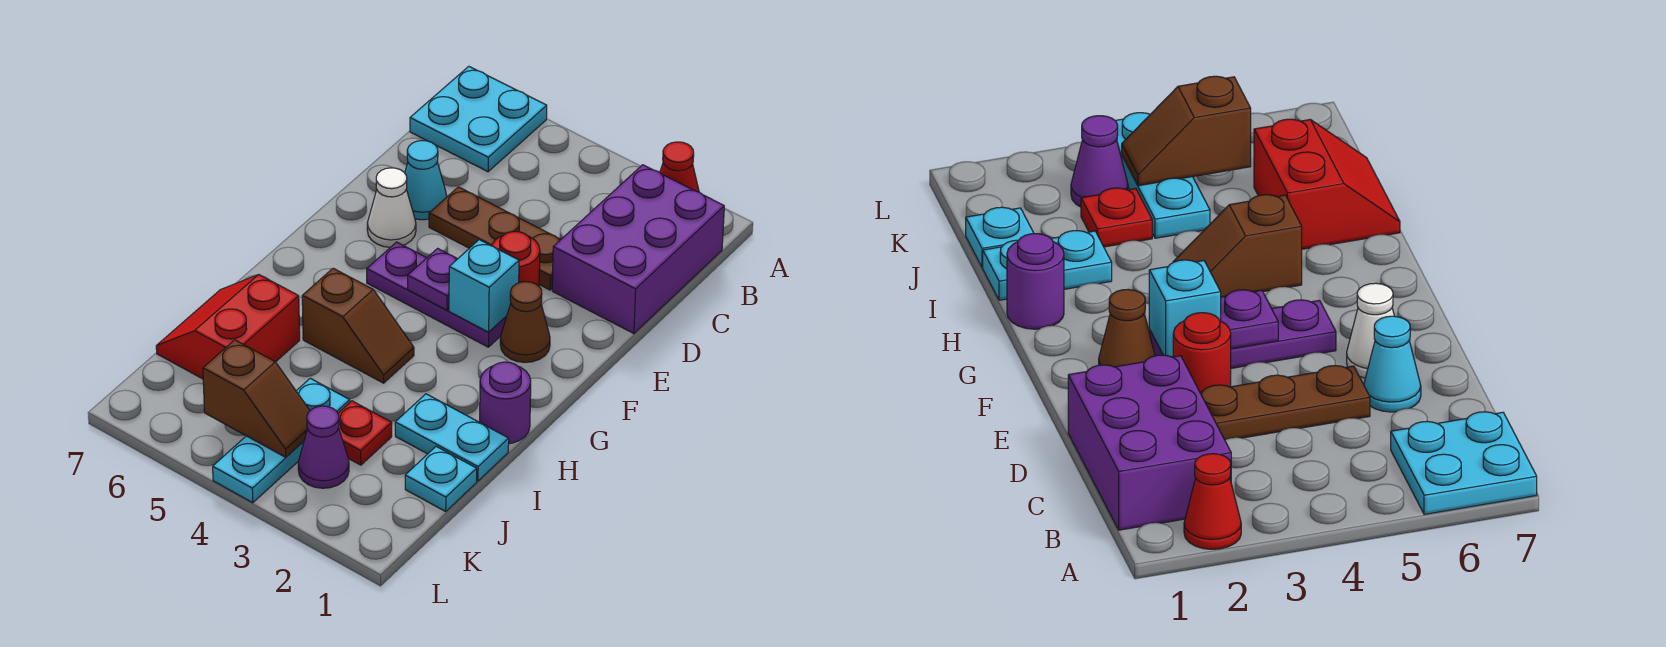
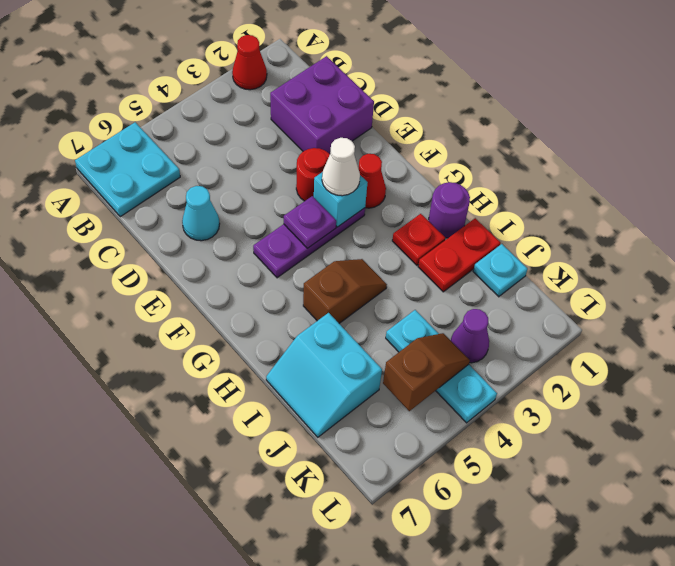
purple brick B1:D2 level 1 -> purple brick C1:D2 level 1
brown plate D3:D5 level 1 -> none
white cone E6 level 1 -> white cone F3 level 3
brown cone F2 level 1 -> red cone F2 level 1
cyan plate I1:I2 level 1 -> red plate I1:I2 level 1
red slope I6:J7 level 1 top 6 -> cyan slope I6:J7 level 1 top 6
red plate J3 level 1 -> red plate H2 level 1

